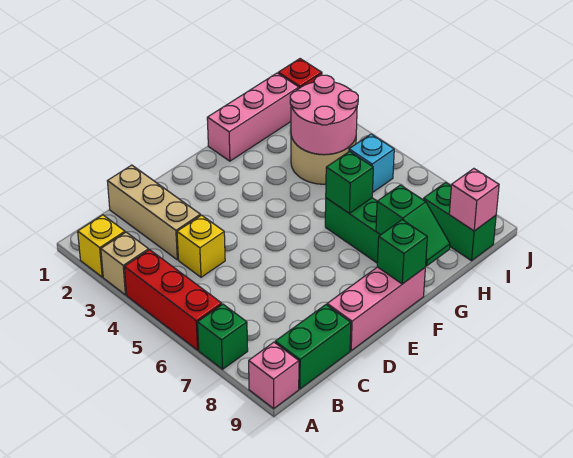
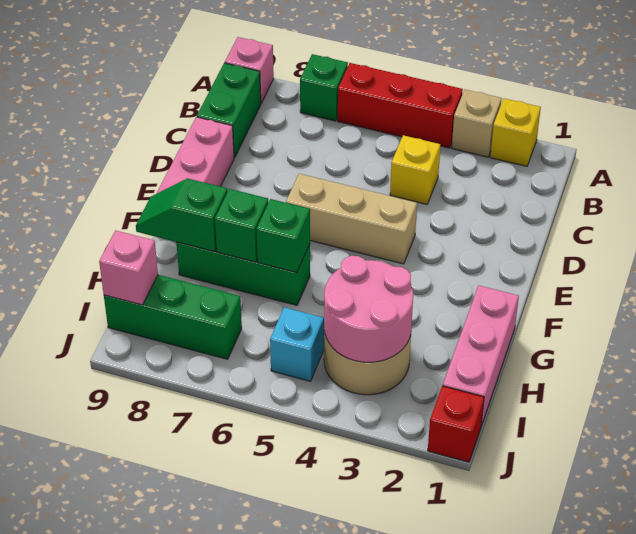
tan brick C1:C3 level 1 -> tan brick E4:E6 level 1
green brick F9 level 2 -> green brick G7 level 2
green brick I8:I9 level 1 -> green brick I7:I9 level 1

